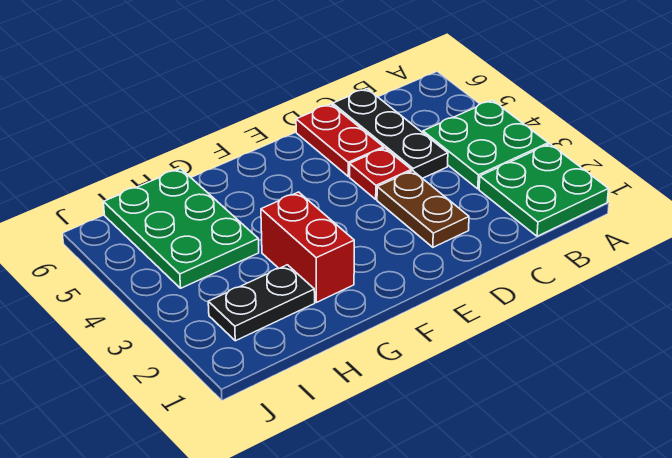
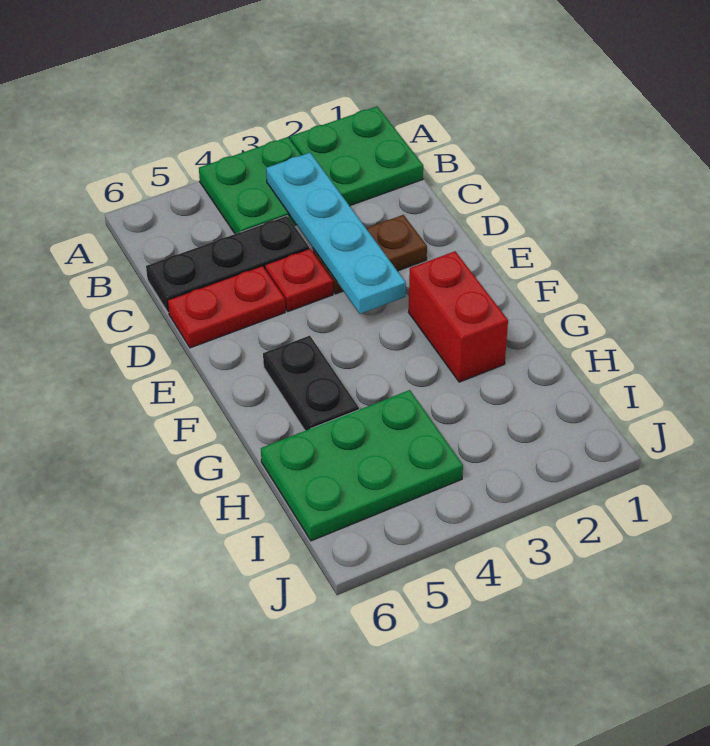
none -> cyan plate B3:E3 level 2
red brick G2:G3 level 1 -> red brick F2:G2 level 1
black plate H2:I2 level 1 -> black plate F5:G5 level 1

